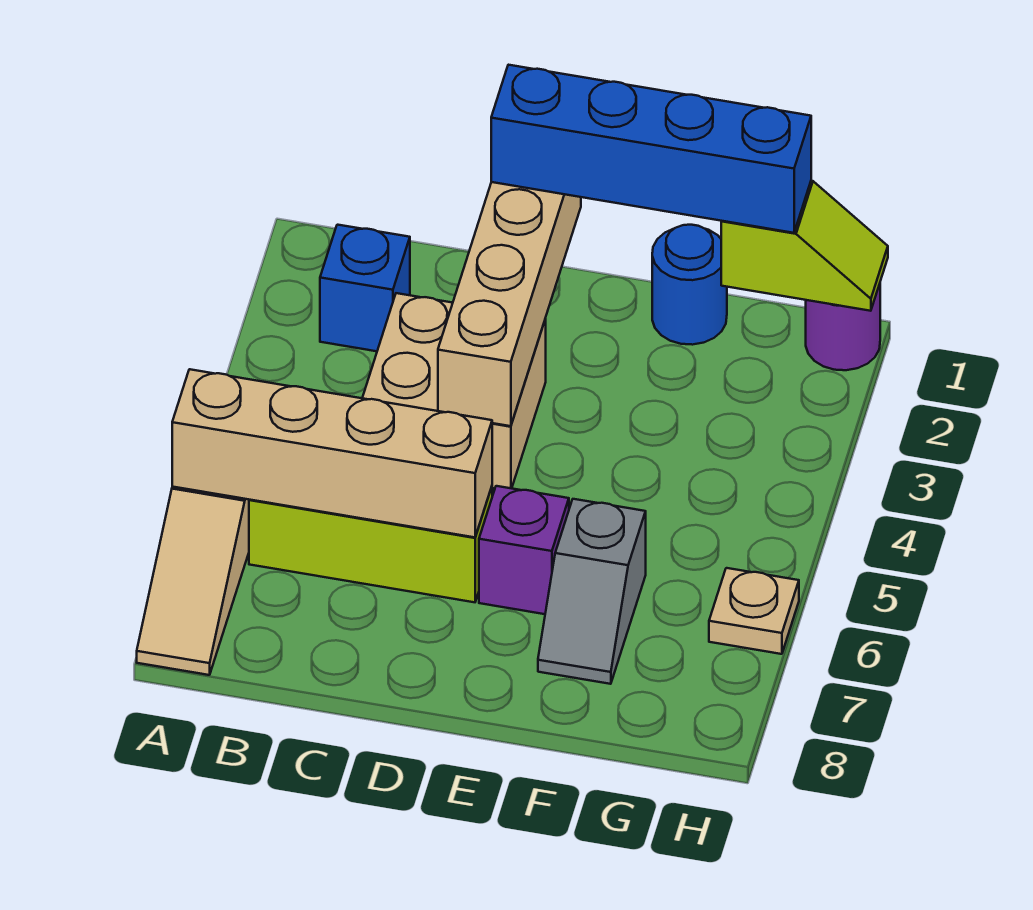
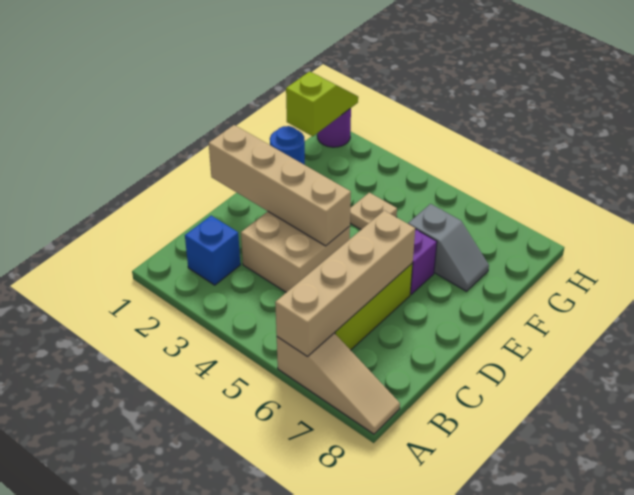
blue brick D1:G1 level 3 -> none
tan plate H6 level 1 -> tan plate F4 level 1

